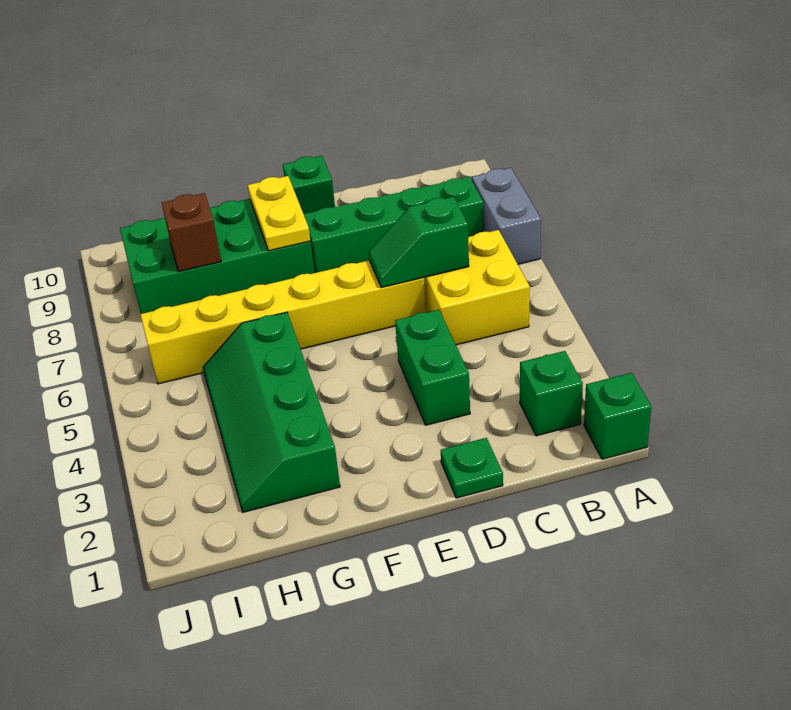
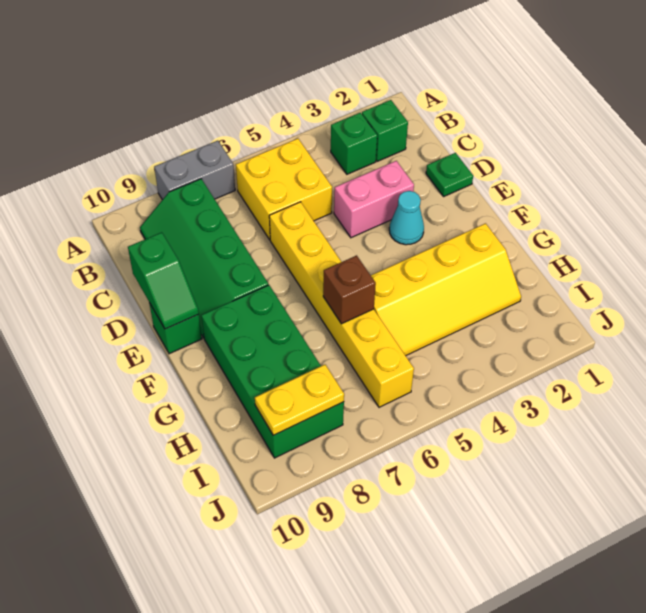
green brick A1 level 1 -> green brick B3 level 1
green slope C6:D6 level 2 top C -> green slope D10:E10 level 2 top D
green brick D3:D4 level 1 -> pink brick D3:D4 level 1
none -> cyan cone E3 level 1
yellow plate F8:F9 level 2 -> yellow plate I8:I9 level 2
green slope G2:H5 level 1 top G -> yellow slope G2:H5 level 1 top G
brown brick H8 level 2 -> brown brick G6 level 2

